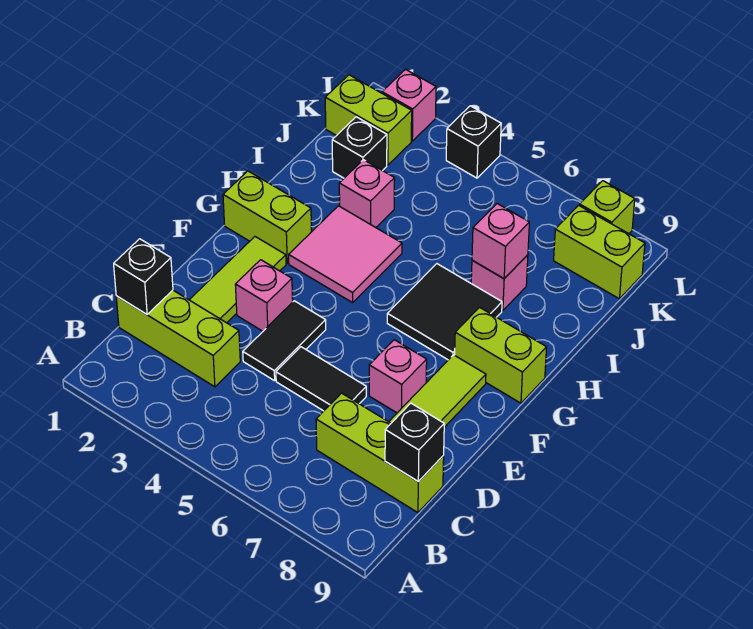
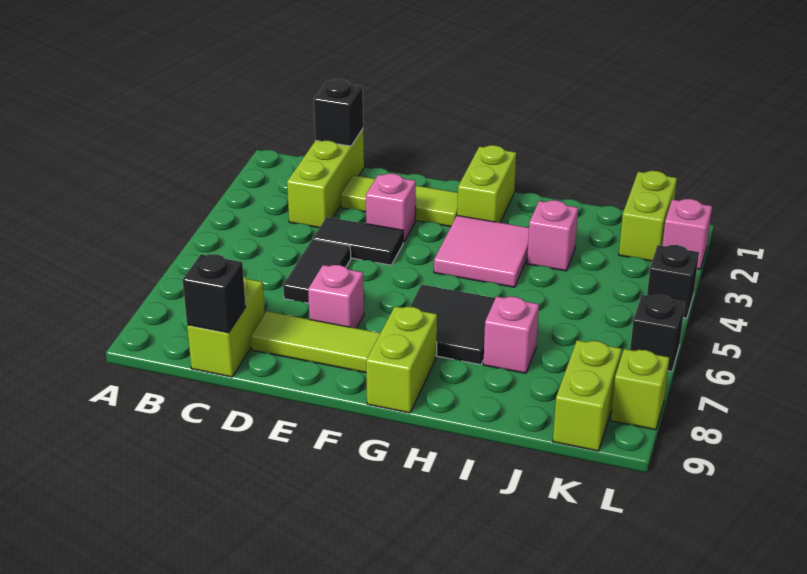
lime brick C7:C9 level 1 -> lime brick C8:C9 level 1
pink brick I7 level 2 -> none
black brick J2 level 1 -> black brick L6 level 1

